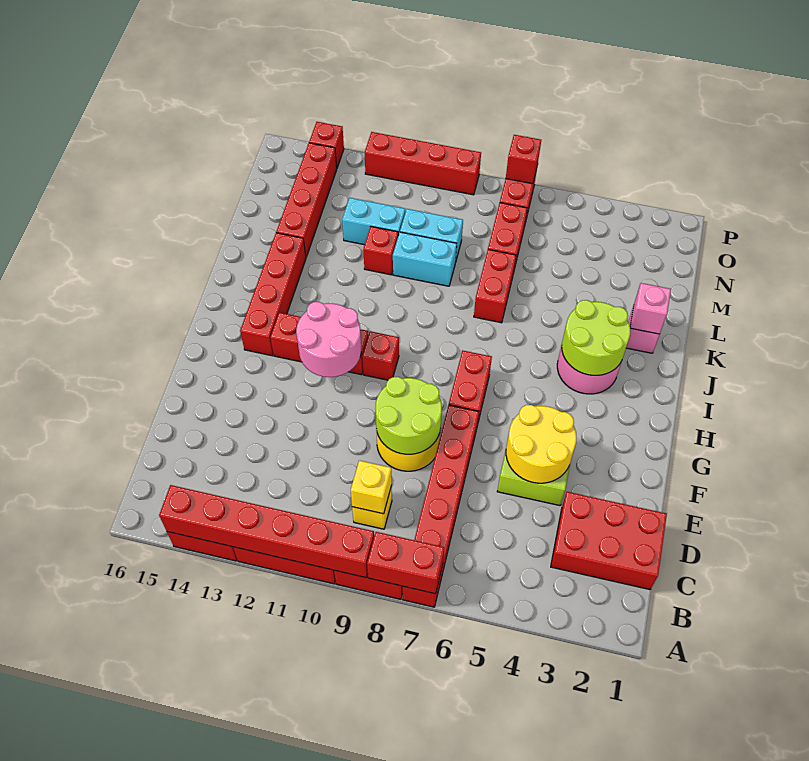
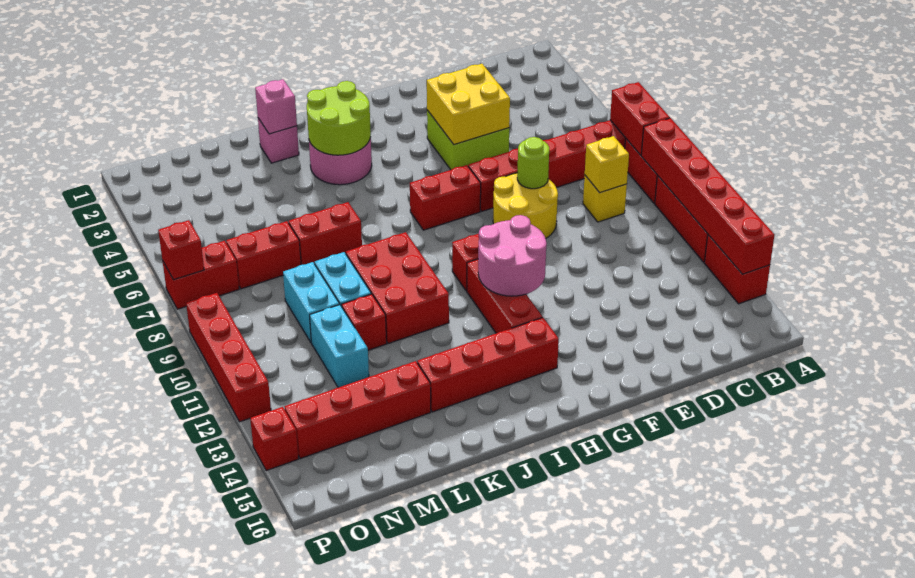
red brick C1:D3 level 1 -> red brick J9:K11 level 1
yellow round brick E4:F5 level 2 -> yellow brick E4:F5 level 2
lime round brick E8:F9 level 2 -> lime round brick E8 level 2

